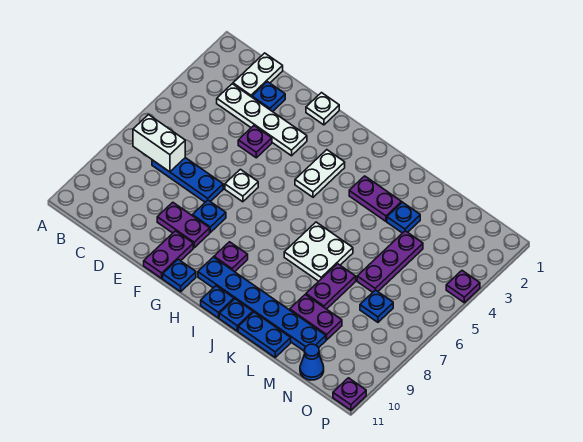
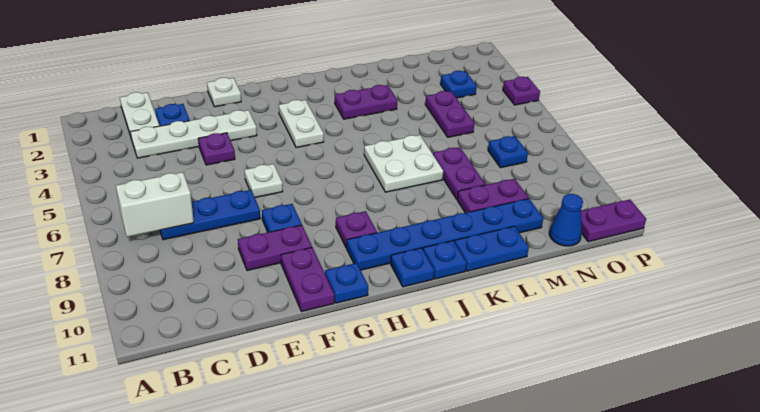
blue plate L3 level 1 -> blue plate N3 level 1
purple plate M4:M6 level 1 -> purple plate M4:M5 level 1
purple plate P11 level 1 -> purple plate O11:P11 level 1

